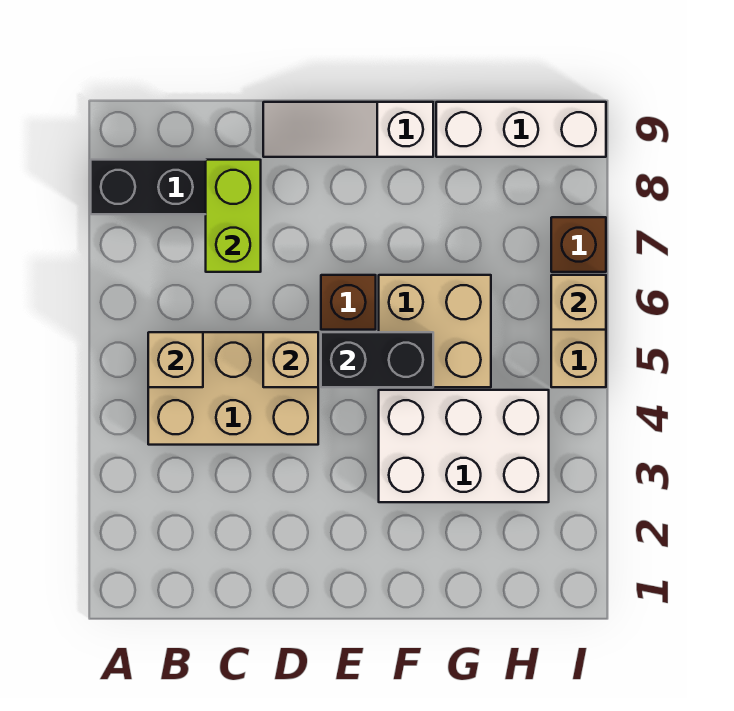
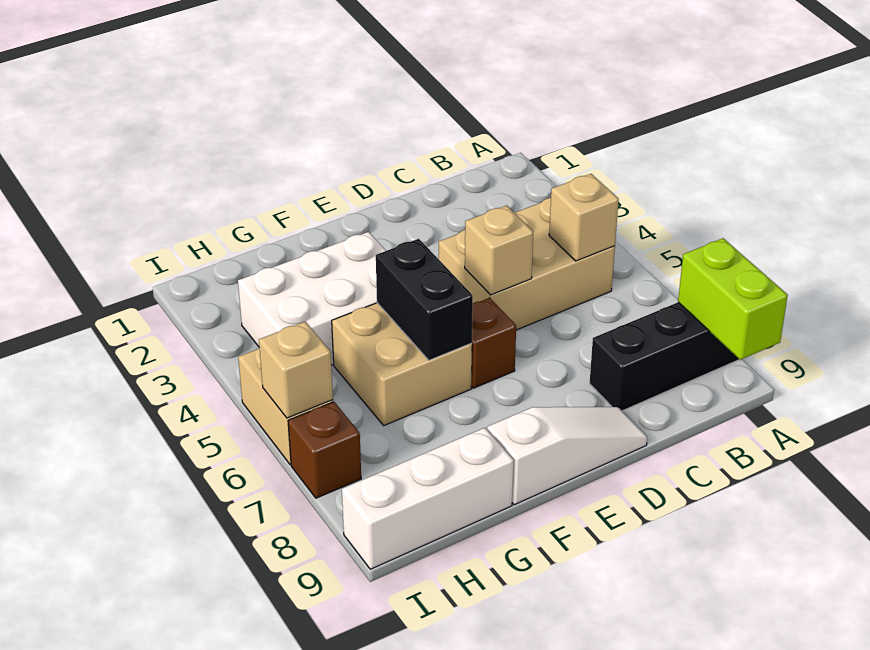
lime brick C7:C8 level 2 -> lime brick A8:A9 level 2
black brick E5:F5 level 2 -> black brick F5:F6 level 2

